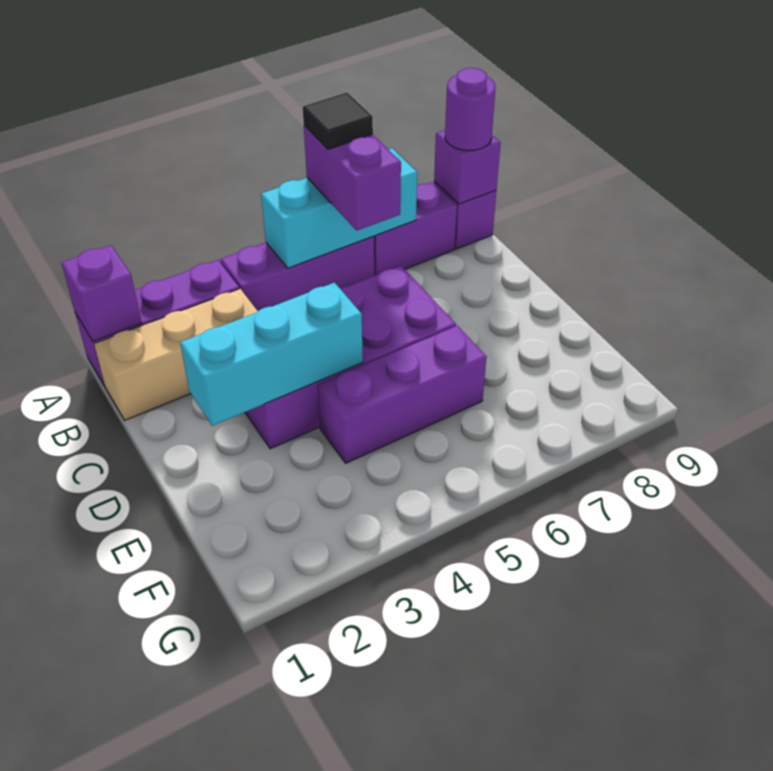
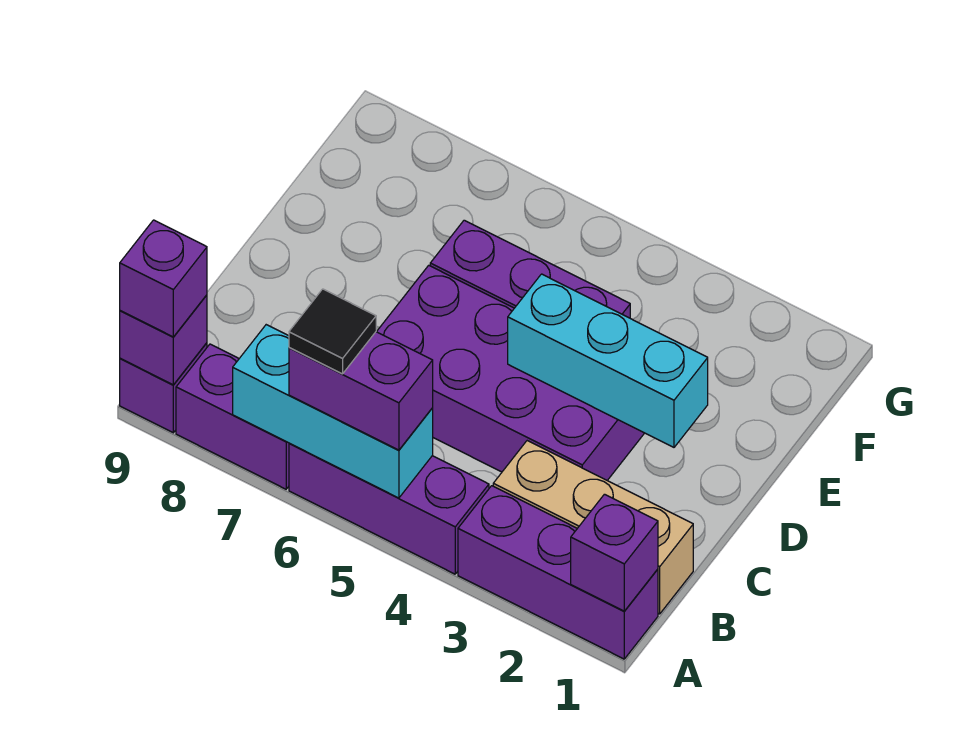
purple brick A6:B6 level 3 -> purple brick A5:A6 level 3
purple round brick A9 level 3 -> purple brick A9 level 3

